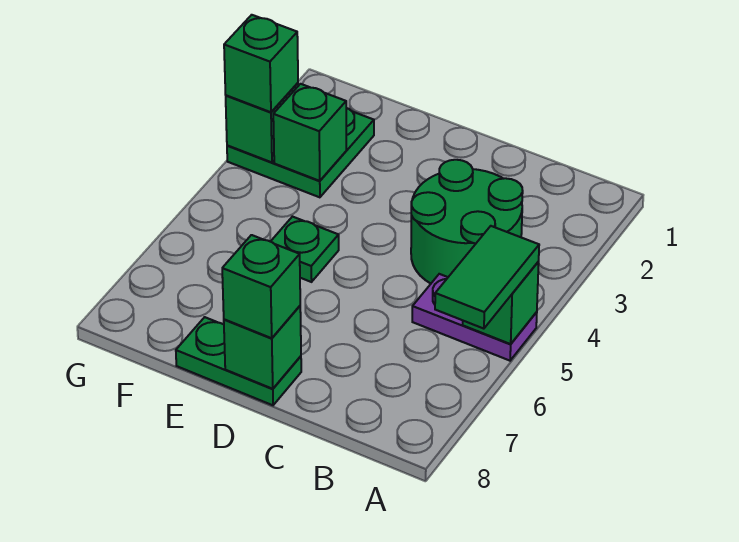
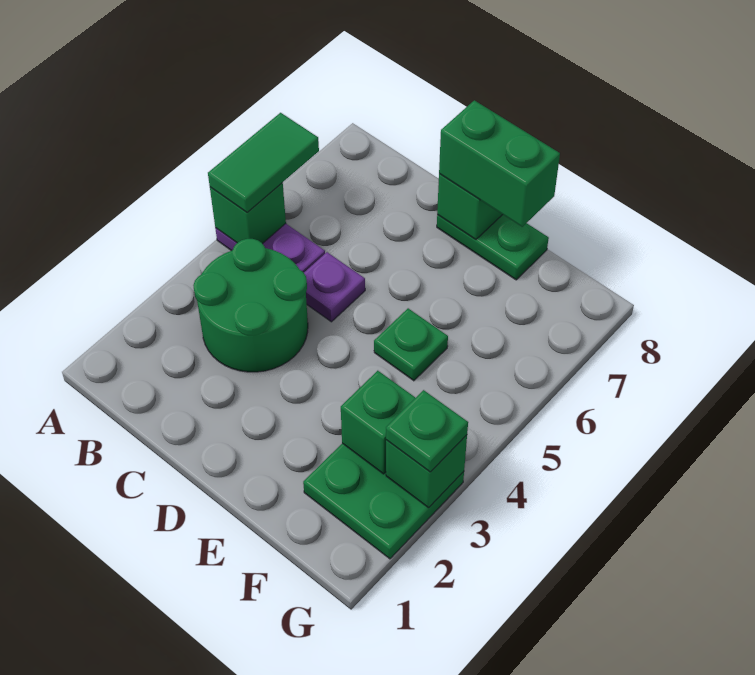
none -> purple plate C5 level 1
green brick D8 level 3 -> green brick D8:E8 level 3
green brick G3 level 3 -> green plate G3 level 3

